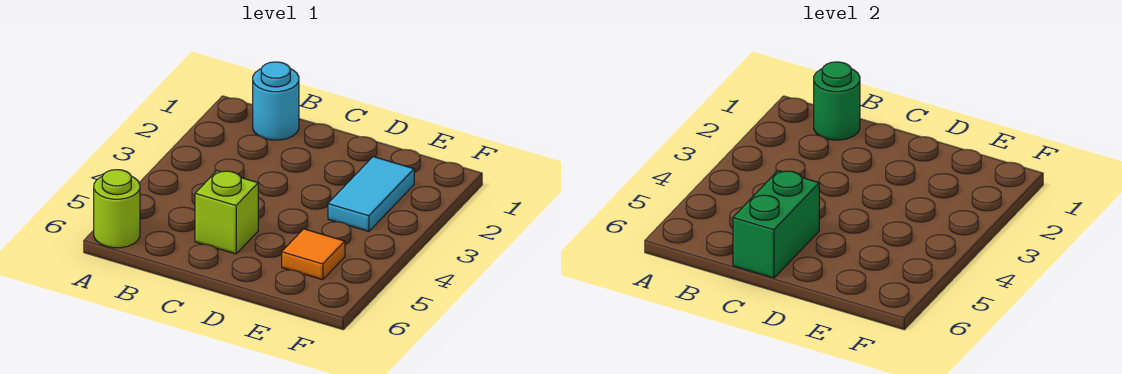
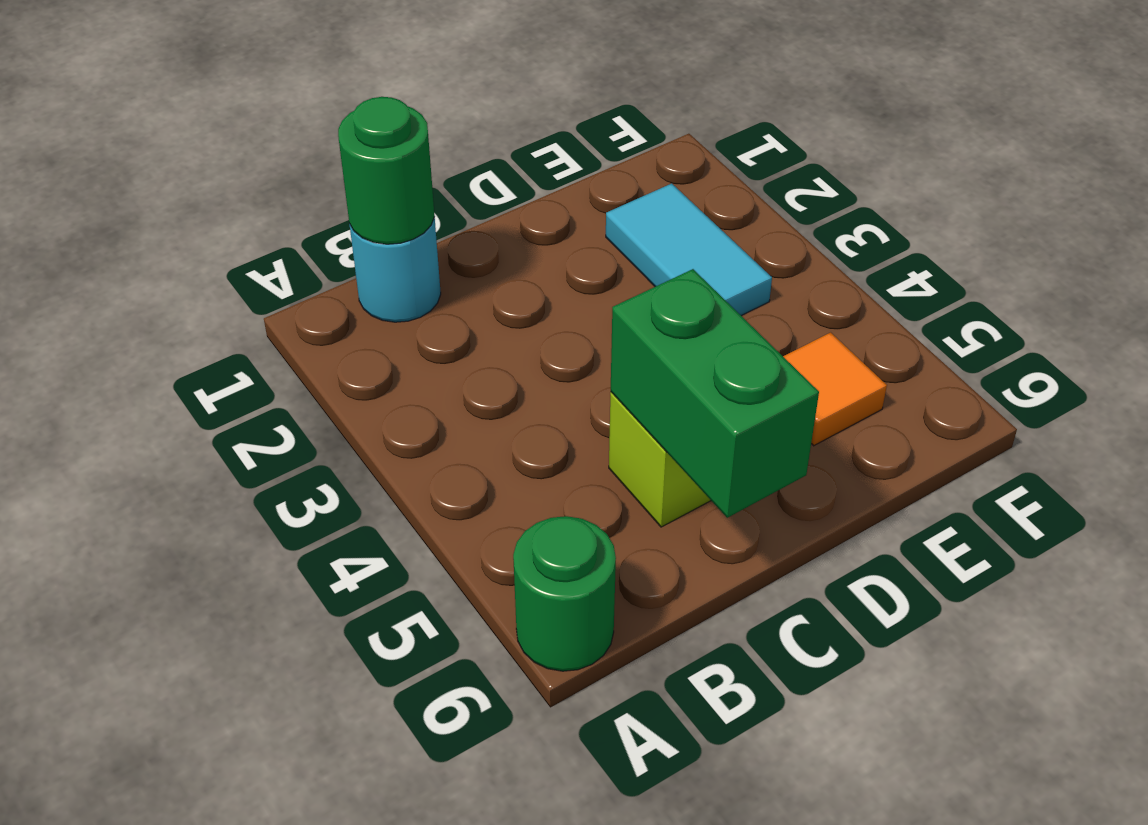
lime round brick A6 level 1 -> green round brick A6 level 1

